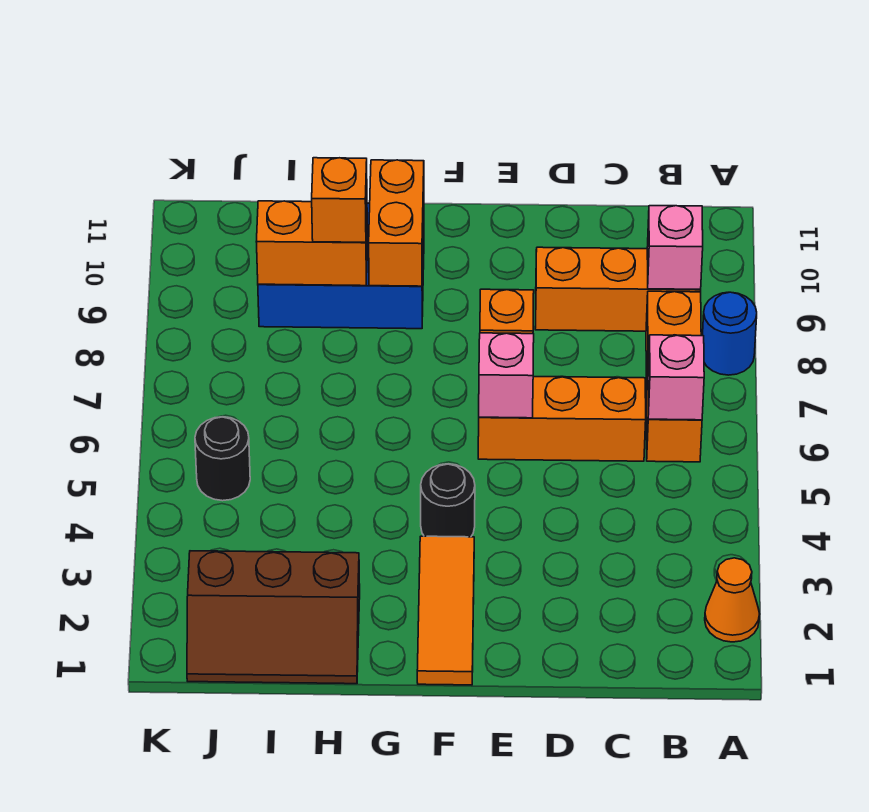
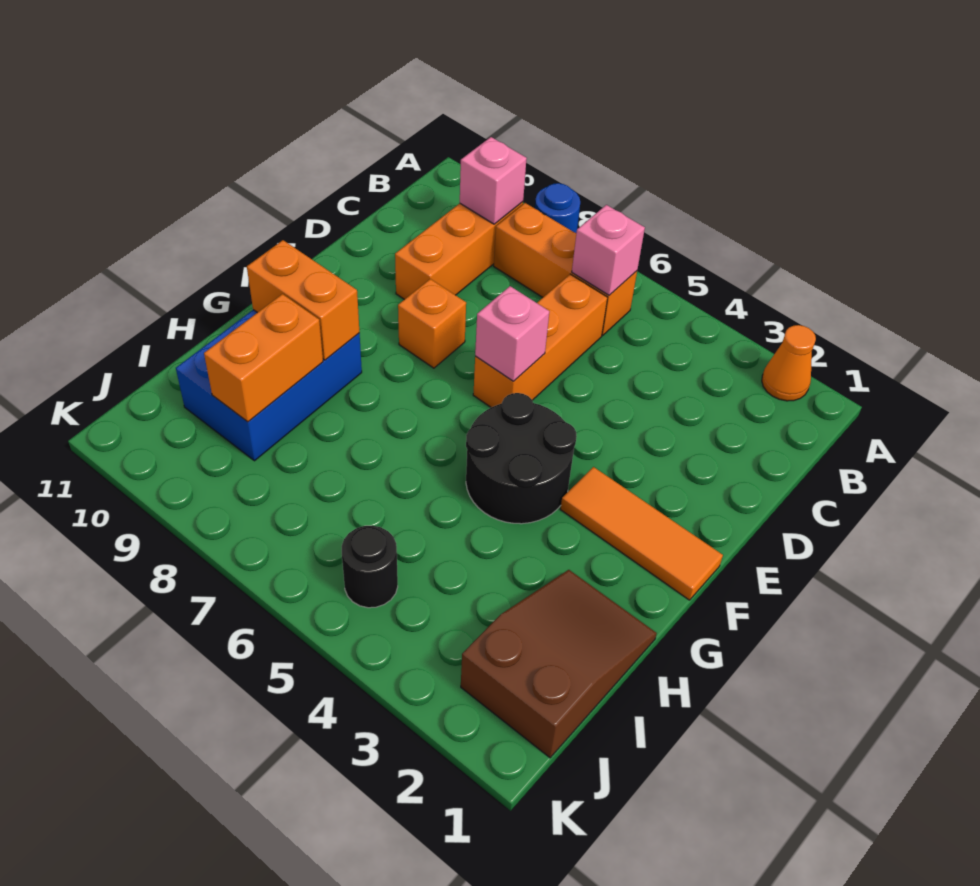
black round brick F4 level 1 -> black round brick F4:G5 level 1
brown slope H1:J2 level 1 top 2 -> brown slope H1:J2 level 1 top J
orange brick H9 level 3 -> none

